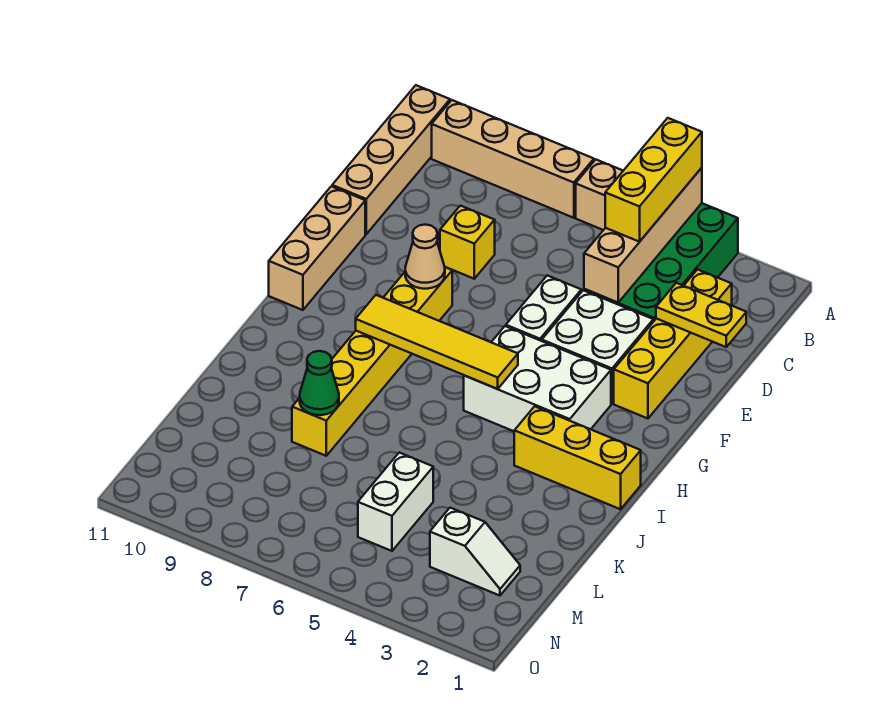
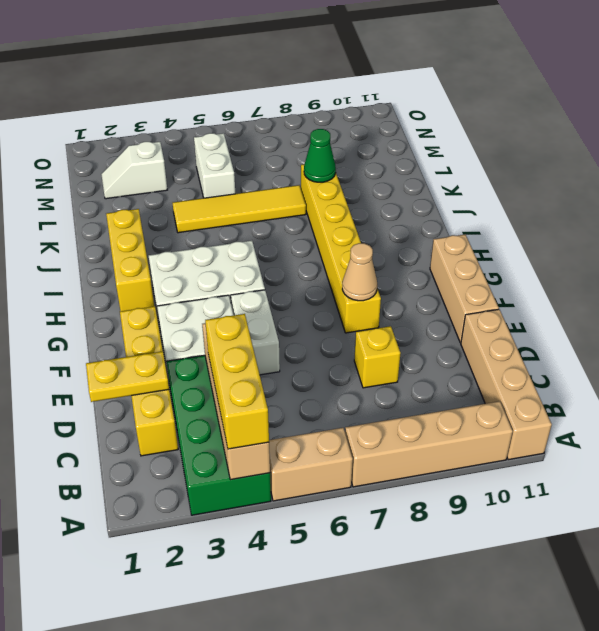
yellow tile H5:H8 level 2 -> yellow tile K4:K7 level 1
yellow brick I1:I3 level 1 -> yellow brick H2:J2 level 1

